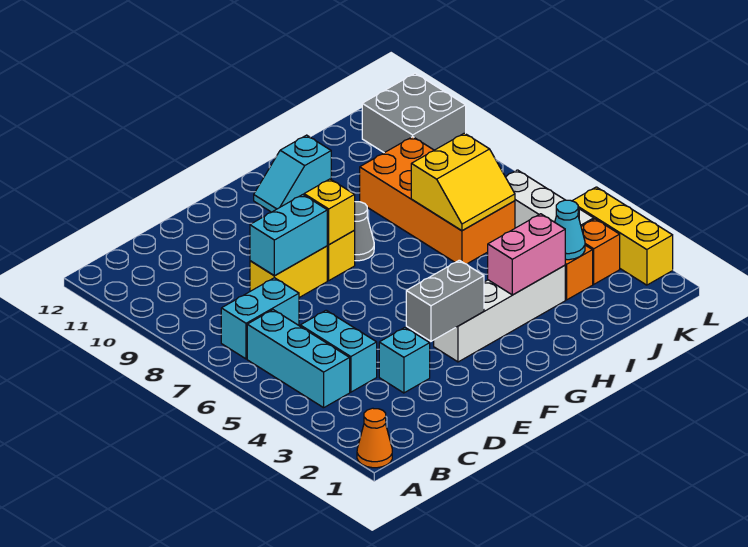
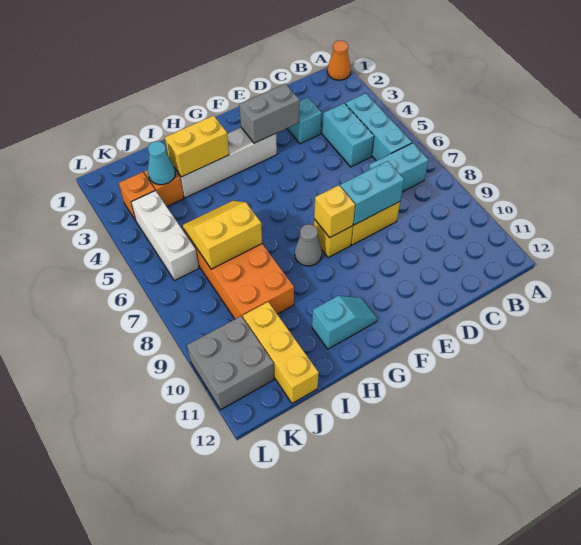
pink brick H3:I3 level 2 -> yellow brick H3:I3 level 2
yellow brick L2:L4 level 1 -> yellow brick J10:J12 level 1

